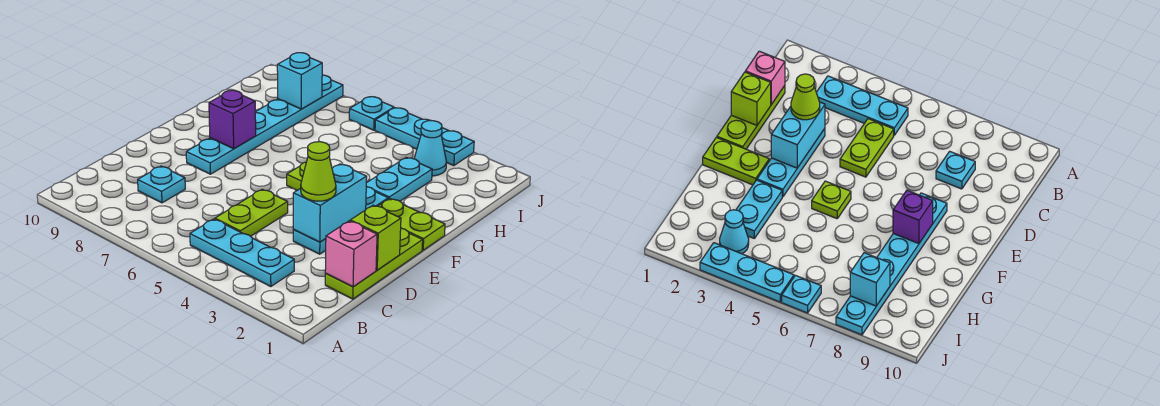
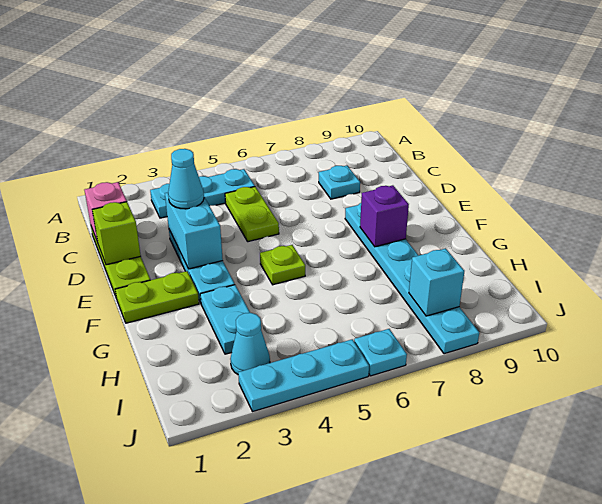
lime cone D3 level 3 -> cyan cone D3 level 3

